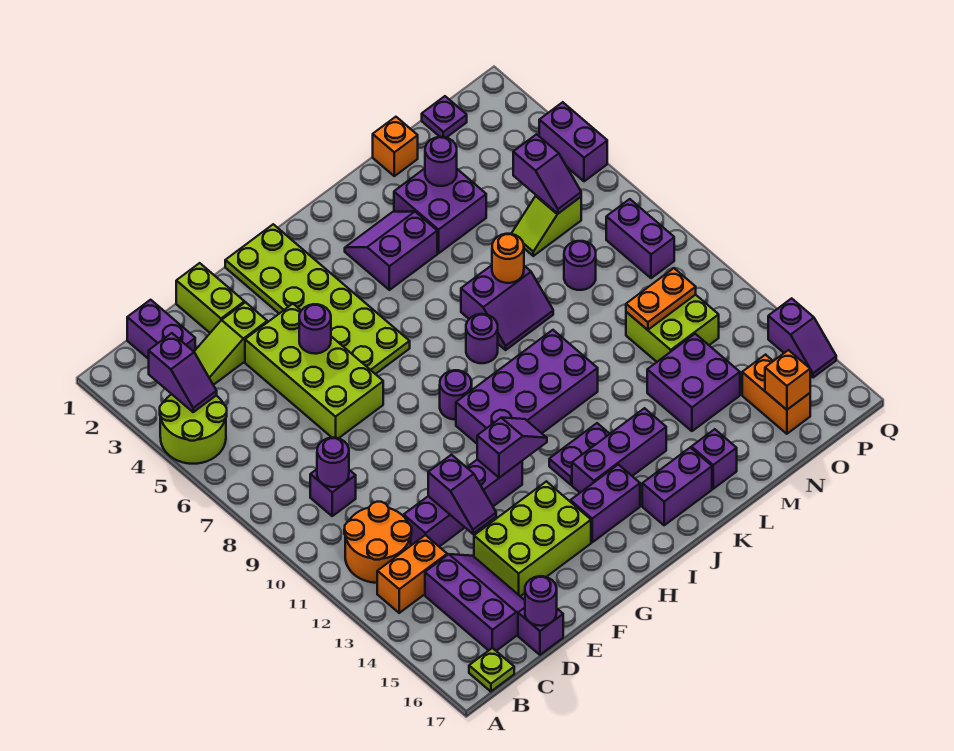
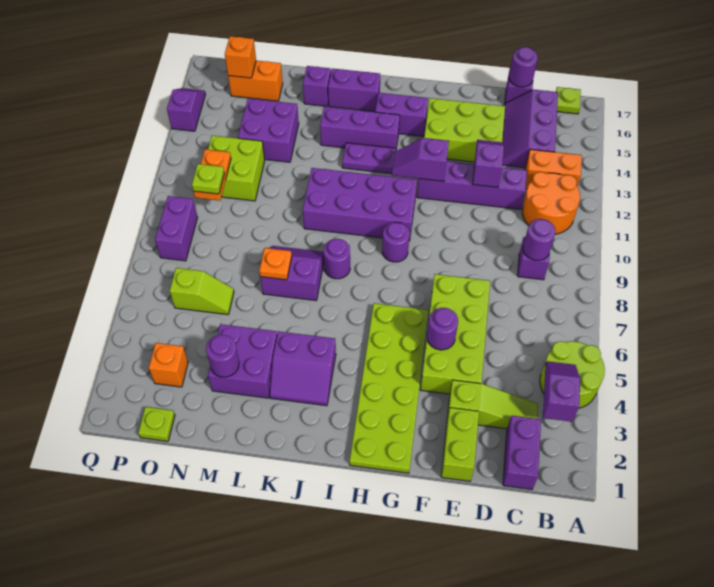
orange round brick L7 level 2 -> orange plate L7 level 2
orange brick M1 level 1 -> orange brick O3 level 1
purple round brick N8 level 1 -> none
orange plate N11:O11 level 2 -> orange plate O10:O11 level 2
purple plate O1 level 1 -> lime plate O1 level 1
purple slope O5:O6 level 2 top 5 -> none
none -> lime plate O10 level 3
orange brick O15:O16 level 1 -> orange brick N16:O16 level 1
purple brick Q4:Q5 level 1 -> none

